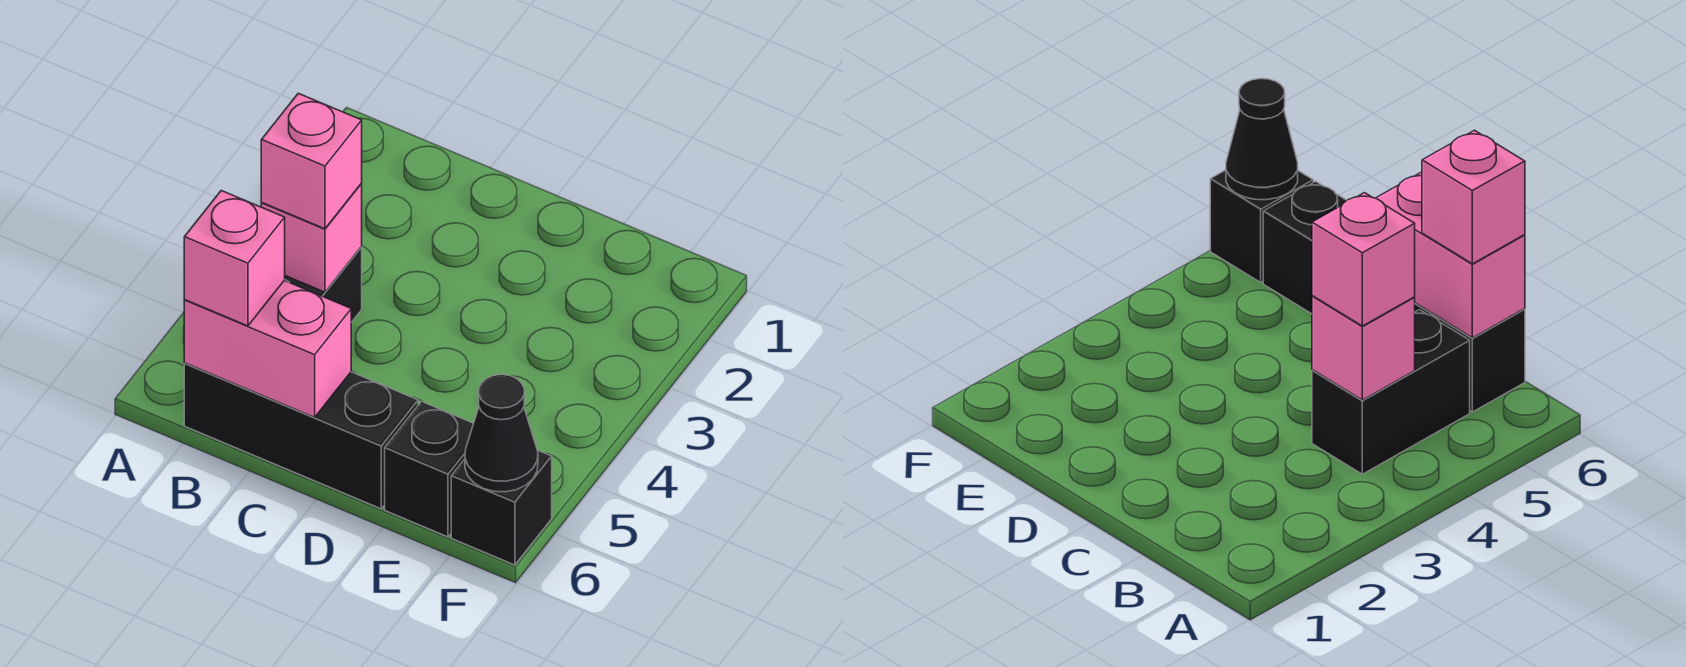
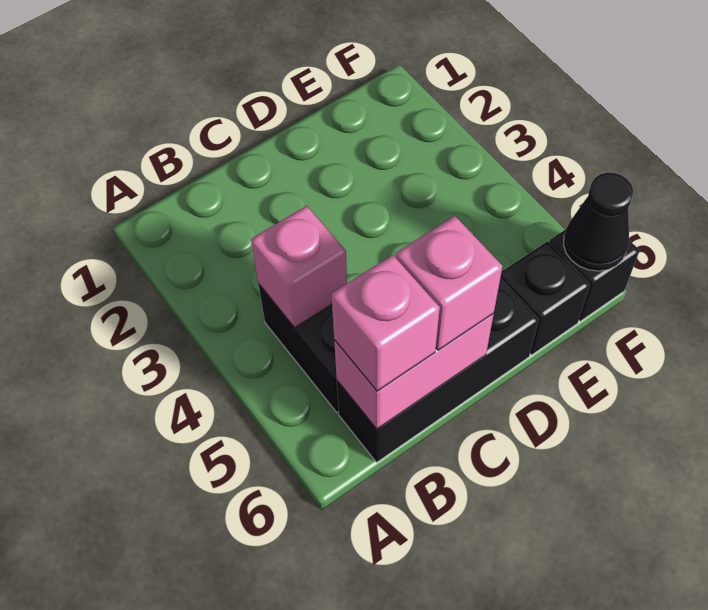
pink brick B4 level 3 -> pink brick C6 level 3

